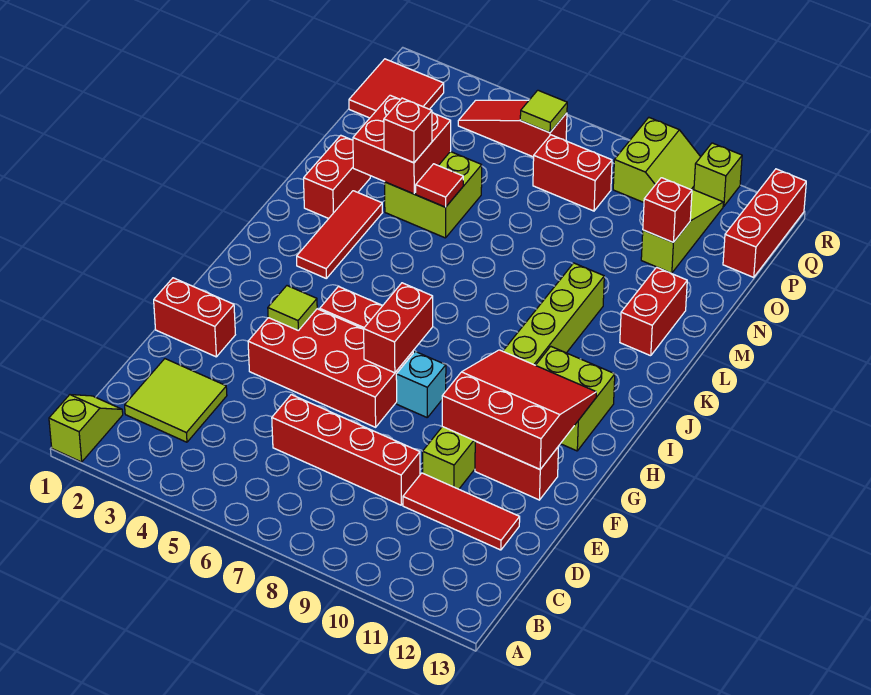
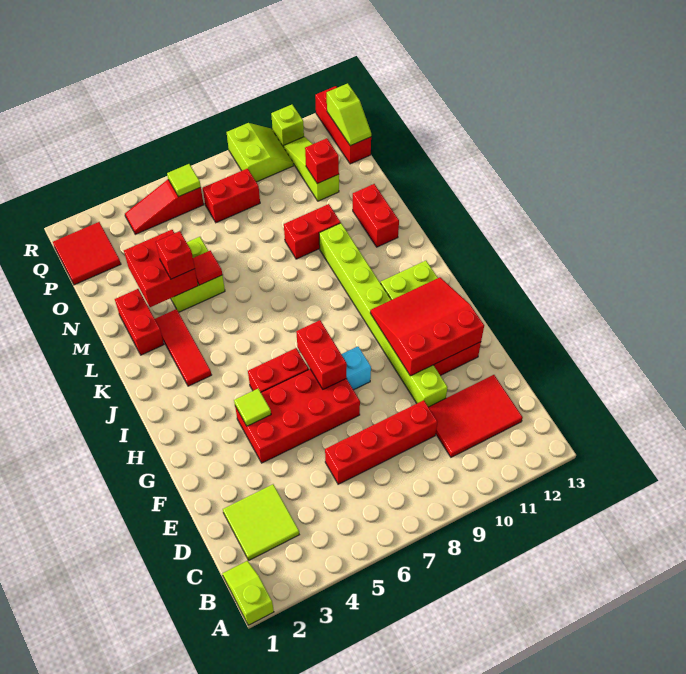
red tile D10:D12 level 1 -> red tile C10:D12 level 1
red brick F1:F2 level 1 -> red brick M9:M10 level 1
none -> lime slope P13:Q13 level 2 top Q

